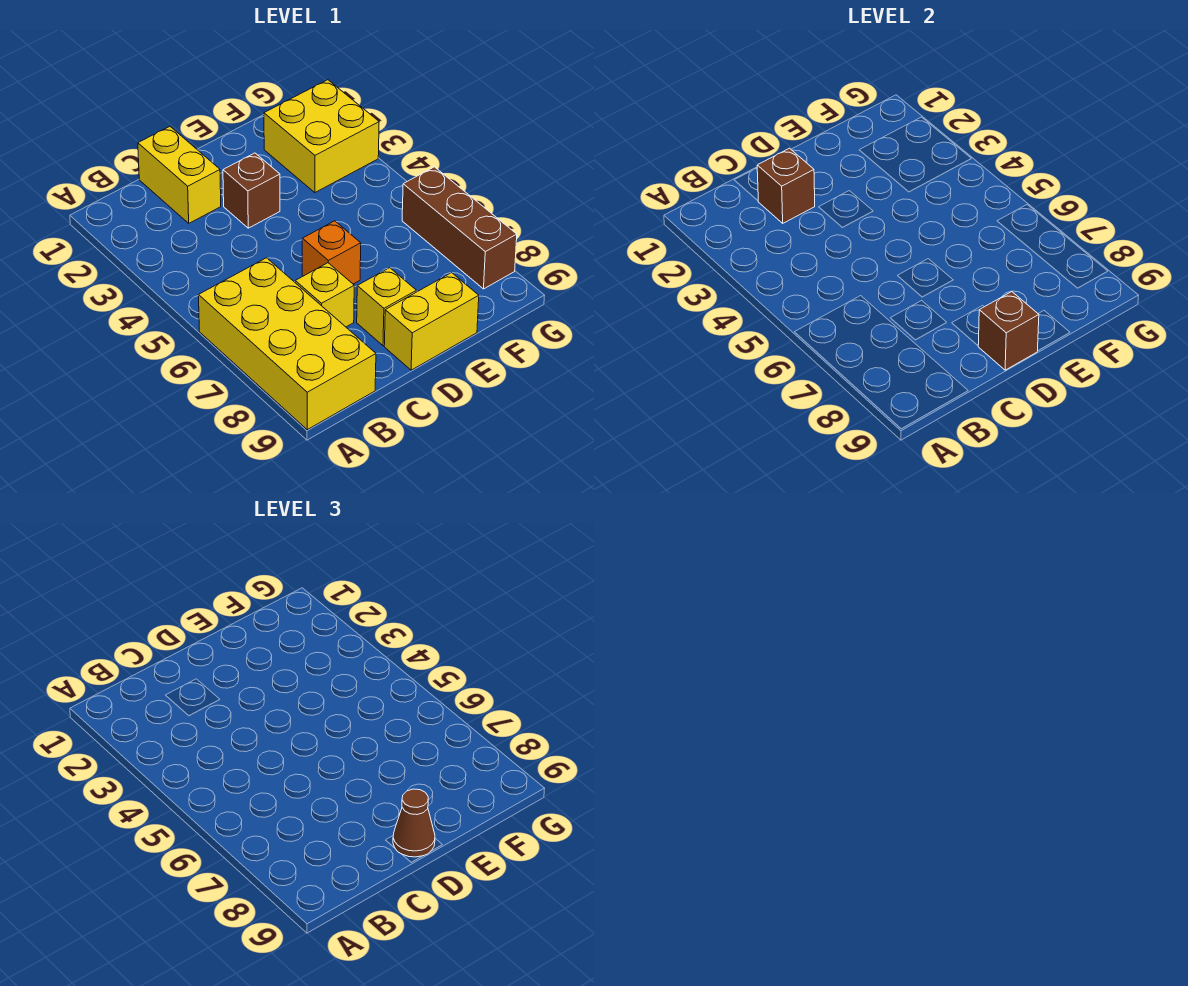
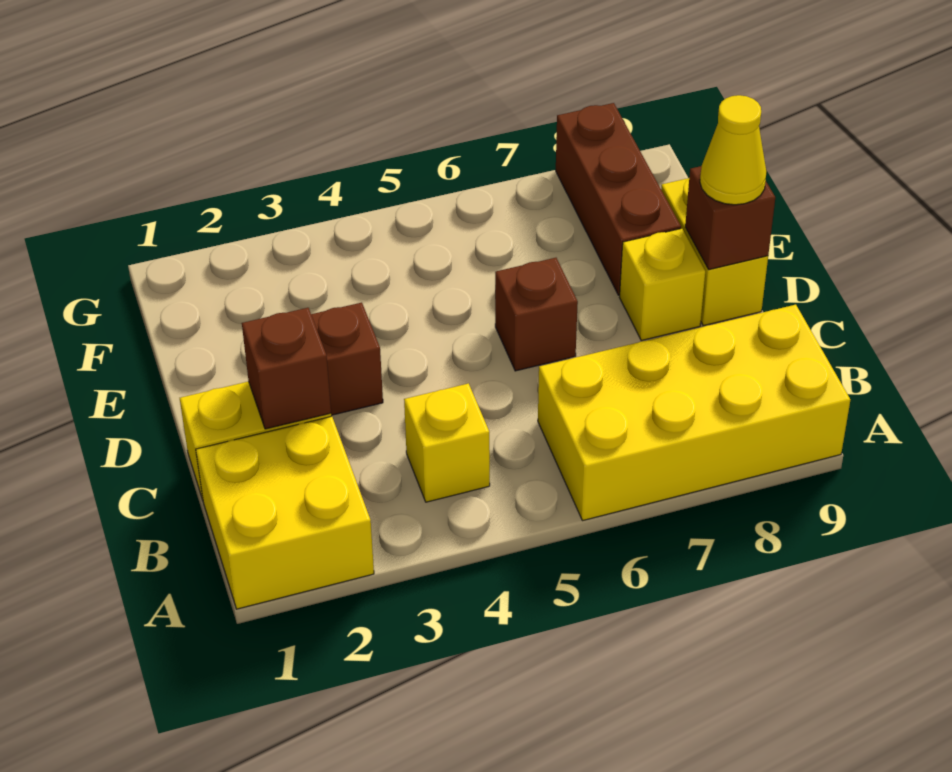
yellow brick C7 level 1 -> yellow brick B4 level 1
orange brick D6 level 1 -> brown brick D6 level 1
brown cone D9 level 3 -> yellow cone D9 level 3
yellow brick F2:G3 level 1 -> yellow brick A1:B2 level 1
brown brick G6:G8 level 1 -> brown brick E8:G8 level 1

